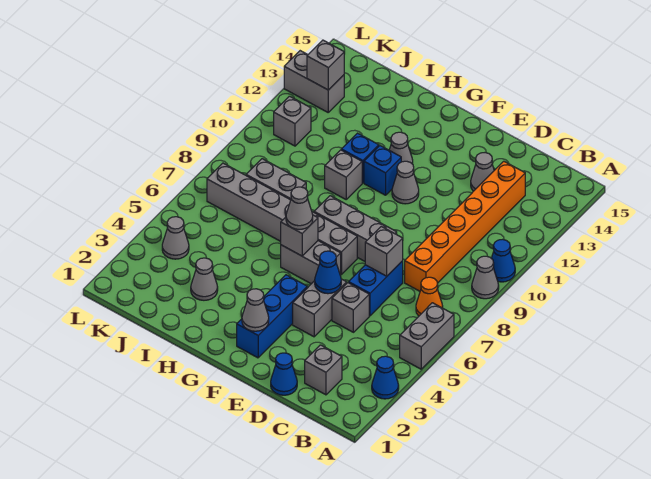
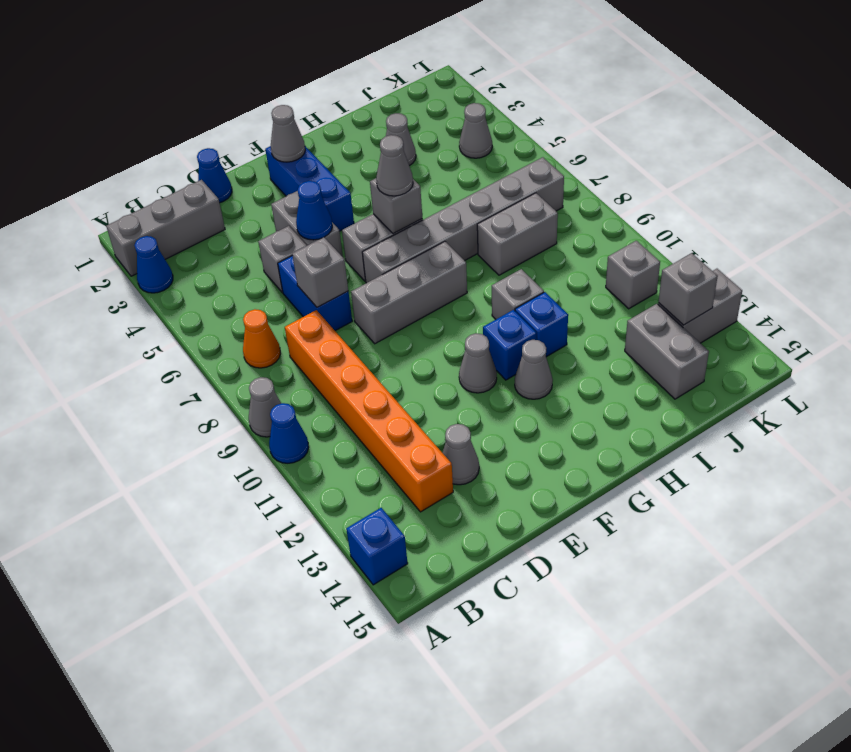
grey brick A5:A6 level 1 -> grey brick J13:J14 level 1
none -> blue brick A14 level 1
grey brick C2 level 1 -> grey brick A2:C2 level 1

